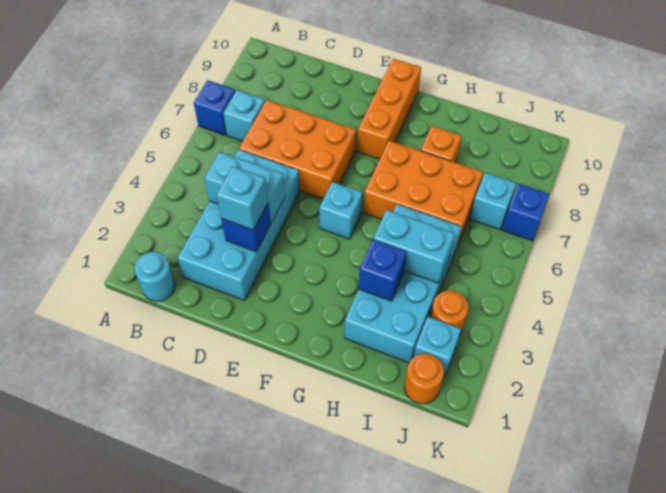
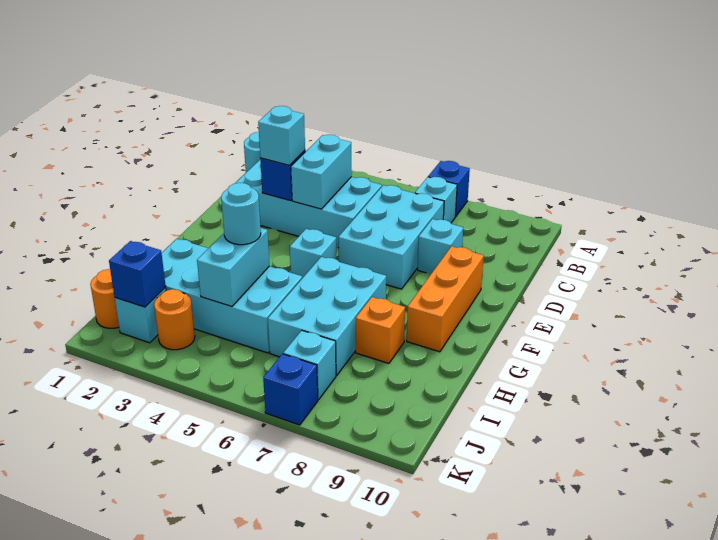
orange brick C6:E7 level 1 -> cyan brick C6:E7 level 1
none -> cyan brick D8 level 1
orange brick F8:F10 level 1 -> orange brick E9:G9 level 1
orange brick G6:I7 level 1 -> cyan brick G6:I7 level 1
blue brick H3 level 2 -> blue brick J2 level 2
none -> cyan round brick H4 level 3

